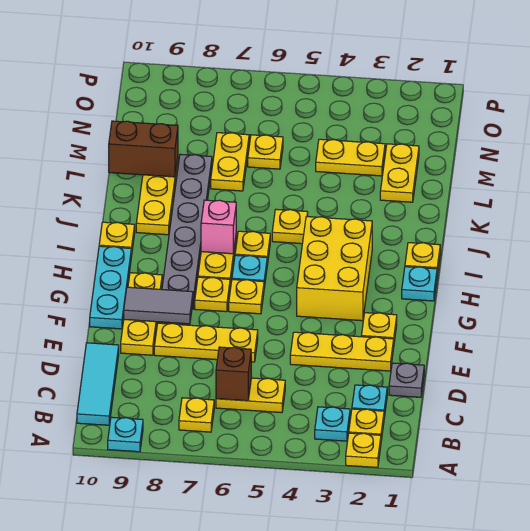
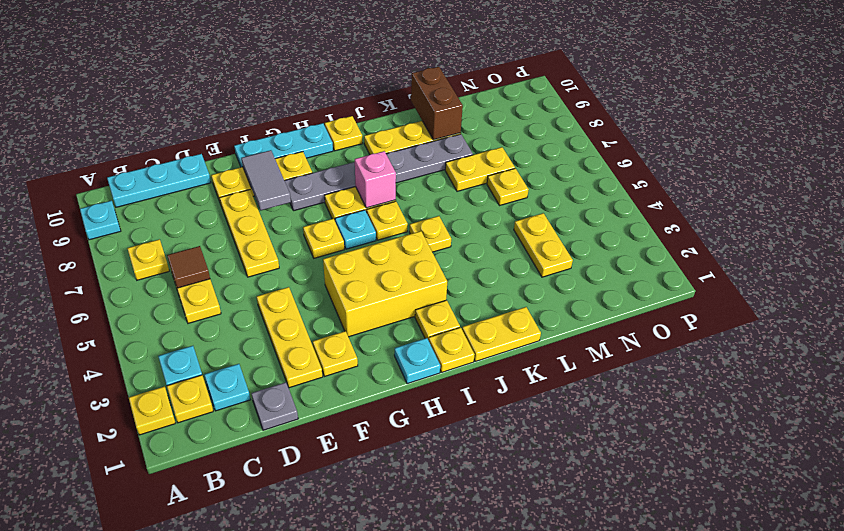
cyan tile B10:D10 level 1 -> cyan plate B10:D10 level 1
brown brick C6 level 2 -> brown tile C6 level 2
yellow plate G7 level 1 -> yellow plate I2 level 1
yellow plate L2:M2 level 1 -> yellow plate J1:K1 level 1

